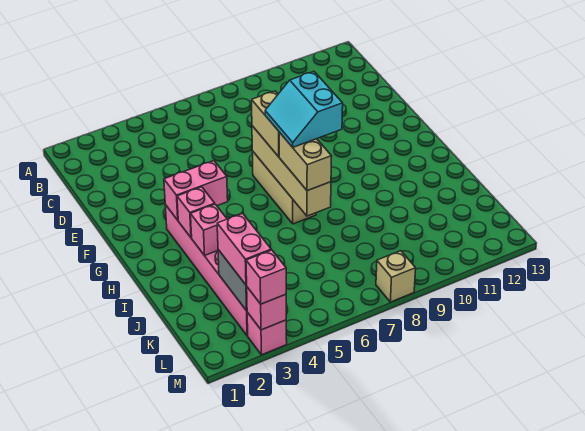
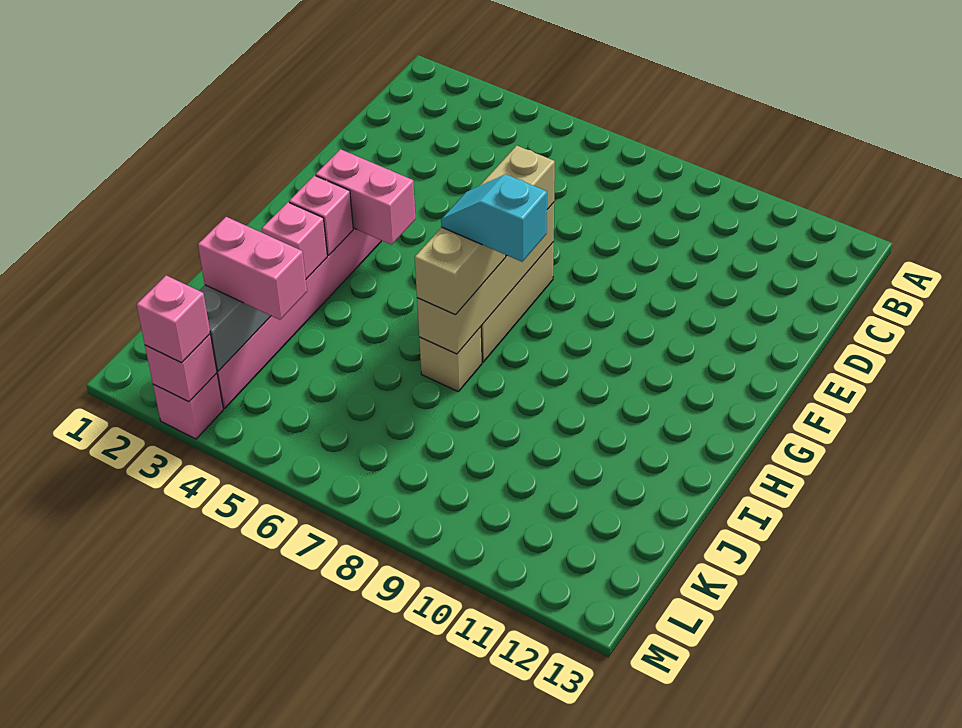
cyan slope G7:H8 level 4 top 8 -> cyan slope H7:H8 level 4 top 8
pink brick K3:L3 level 3 -> pink brick K3:K4 level 3
tan brick M8 level 1 -> tan brick I7 level 1

